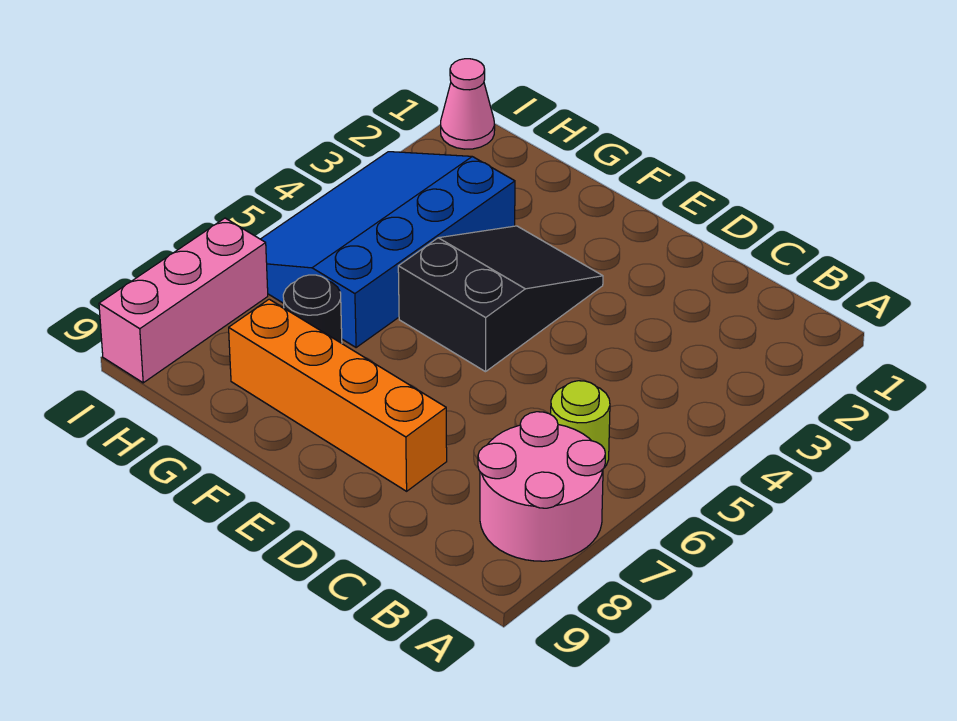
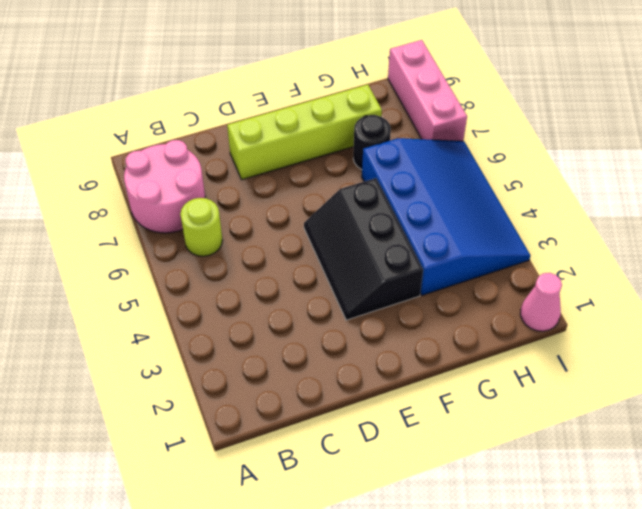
orange brick D8:G8 level 1 -> lime brick D8:G8 level 1
black slope E3:F5 level 1 top 5 -> black slope E3:F5 level 1 top F

